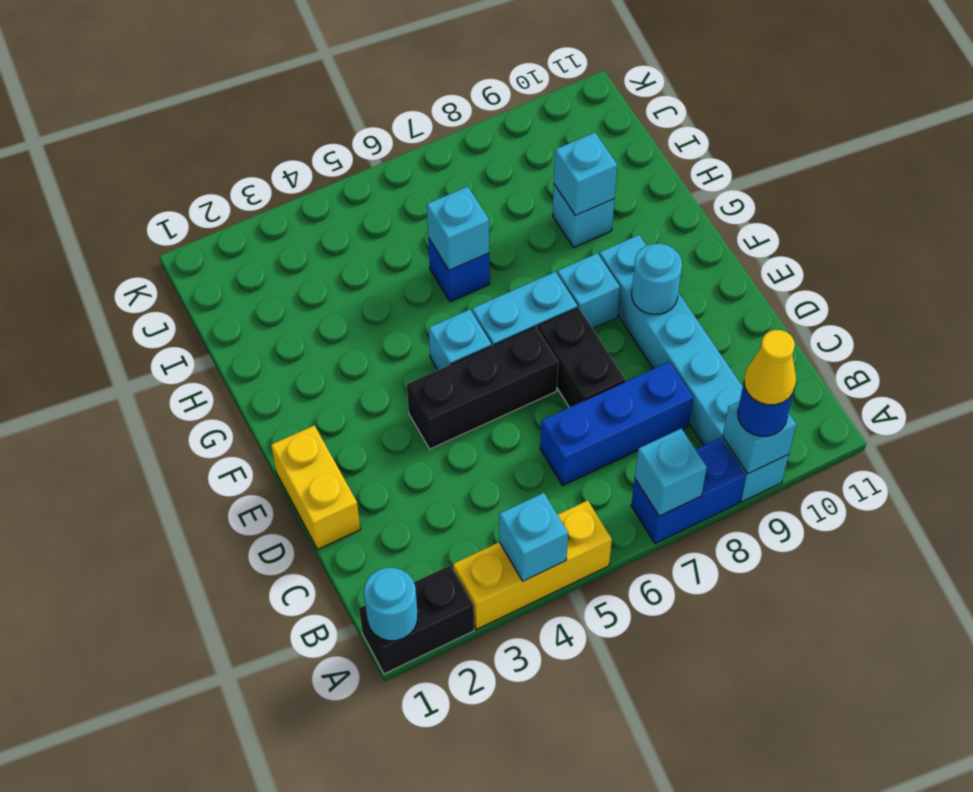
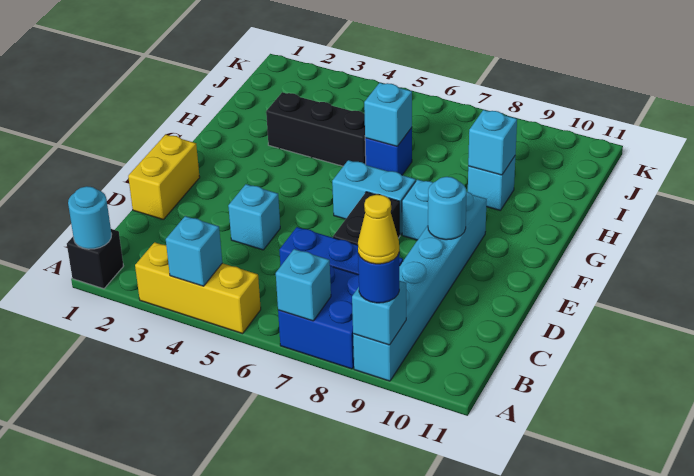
black brick A1:A2 level 1 -> black brick A1 level 1
blue brick A7:A8 level 1 -> blue brick A7:B8 level 1
black brick E4:E6 level 1 -> black brick H3:H5 level 1
cyan brick F5 level 1 -> cyan brick D4 level 1

